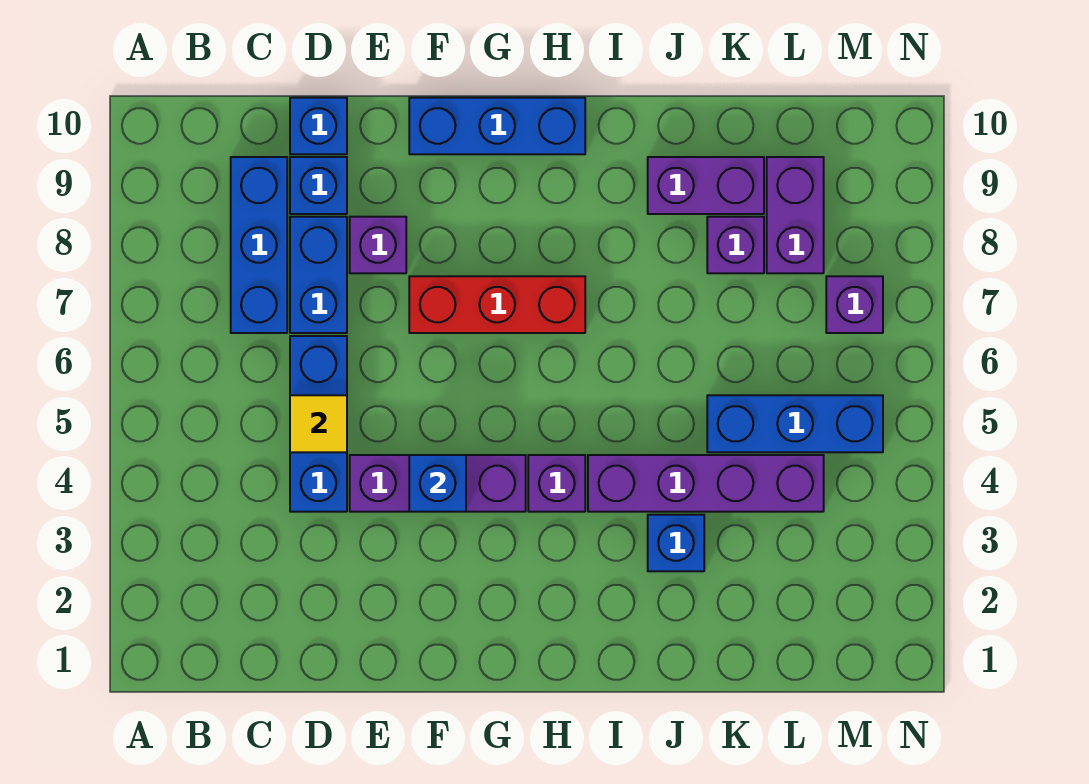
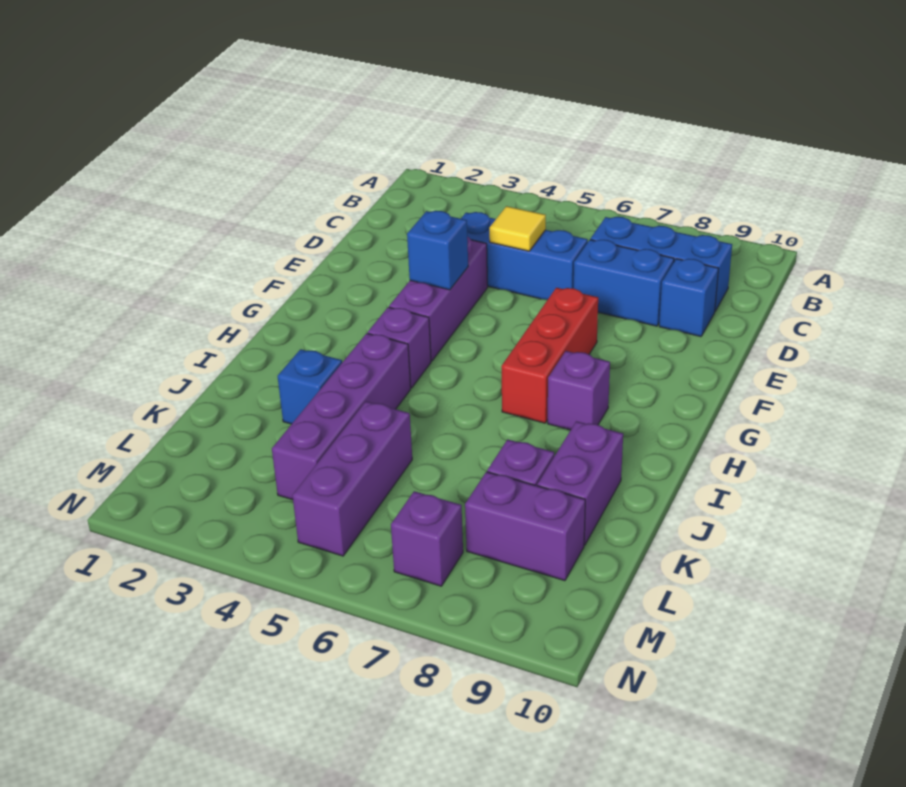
blue brick D10 level 1 -> none
purple brick E8 level 1 -> purple brick H8 level 1
blue brick F10:H10 level 1 -> none
blue brick K5:M5 level 1 -> purple brick K5:M5 level 1

